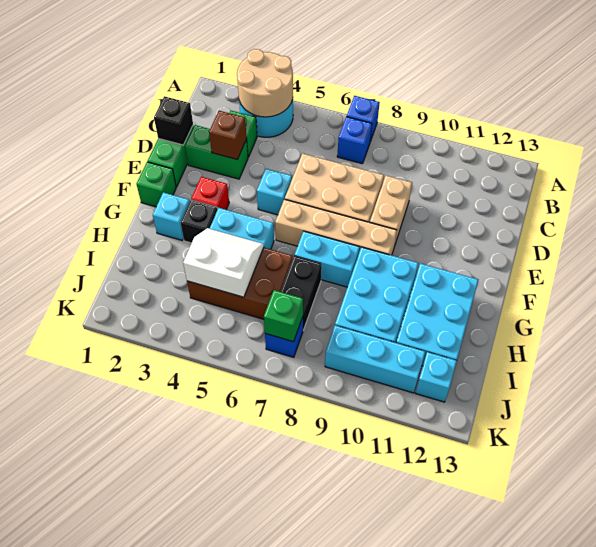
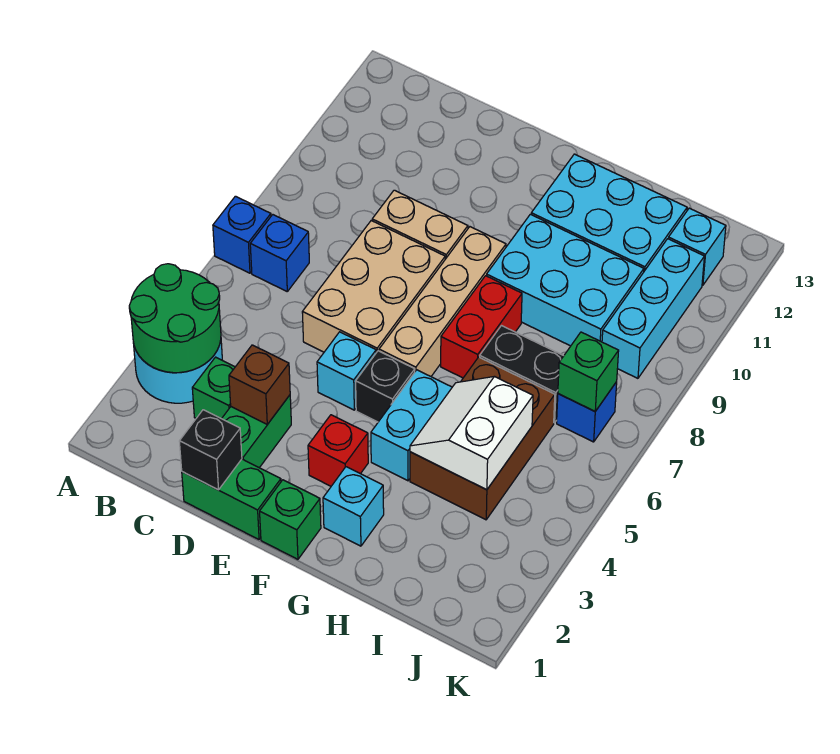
tan round brick A3:B4 level 2 -> green round brick A3:B4 level 2
black brick G3 level 1 -> black brick F5 level 1
cyan brick G7:G8 level 1 -> red brick G7:G8 level 1

